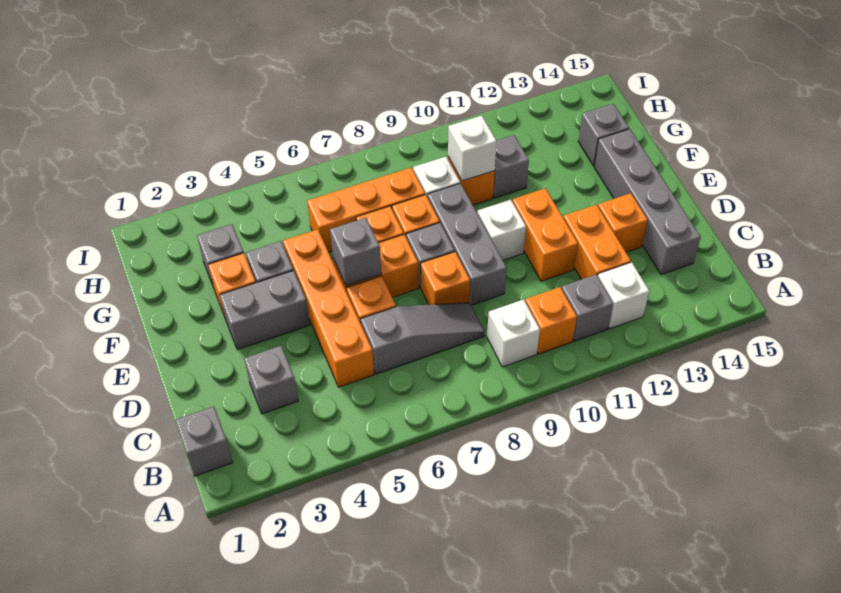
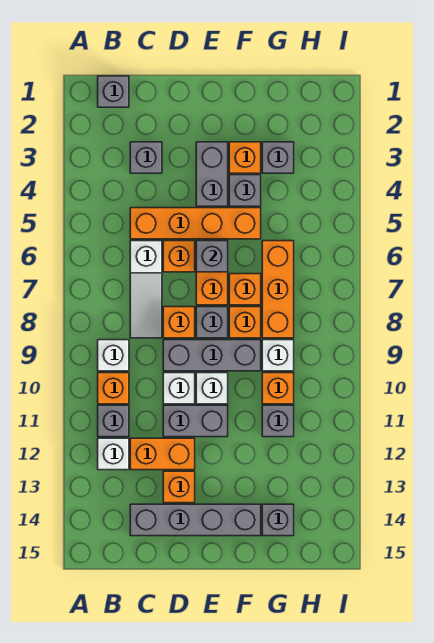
grey slope C6:C8 level 1 top 6 -> white slope C6:C8 level 1 top 6
orange brick D11:E11 level 1 -> grey brick D11:E11 level 1
white brick G10 level 2 -> white brick D10 level 1

